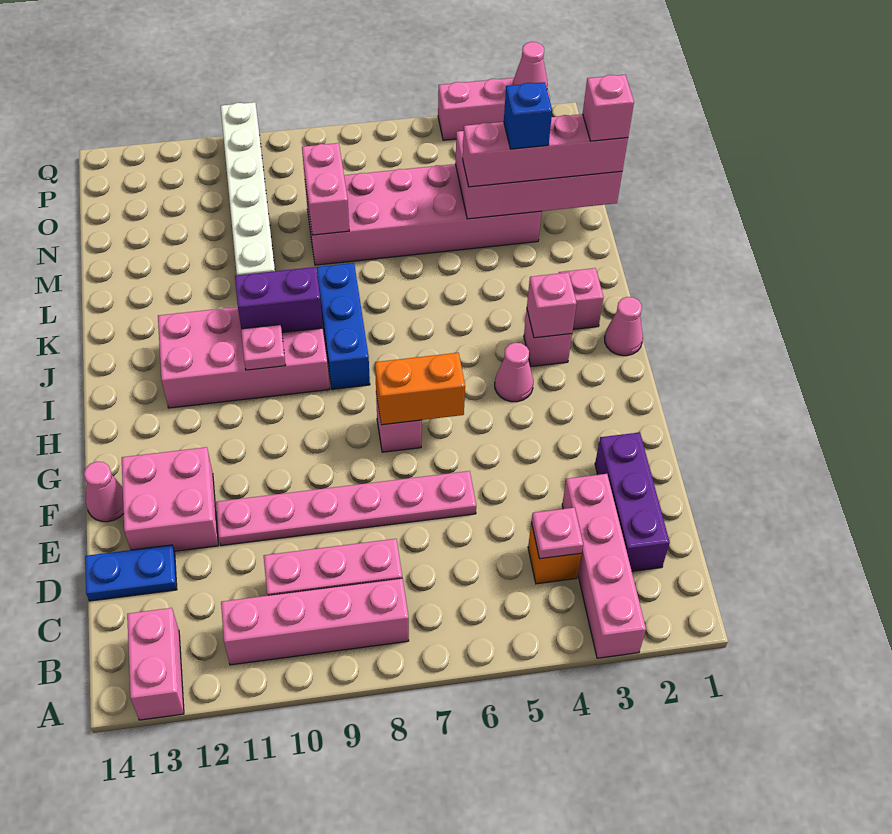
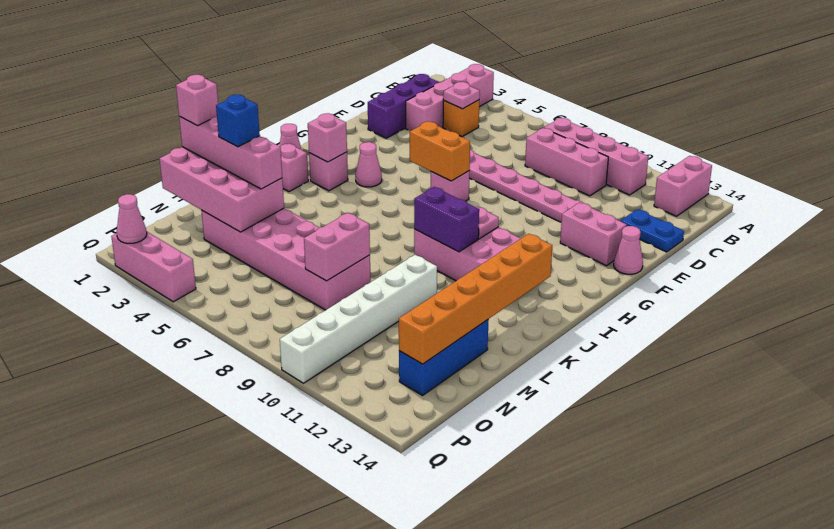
pink brick E12:F13 level 1 -> pink brick F12:F13 level 1
blue brick I8:K8 level 1 -> blue brick M13:O13 level 1
none -> orange brick J13:O13 level 2

